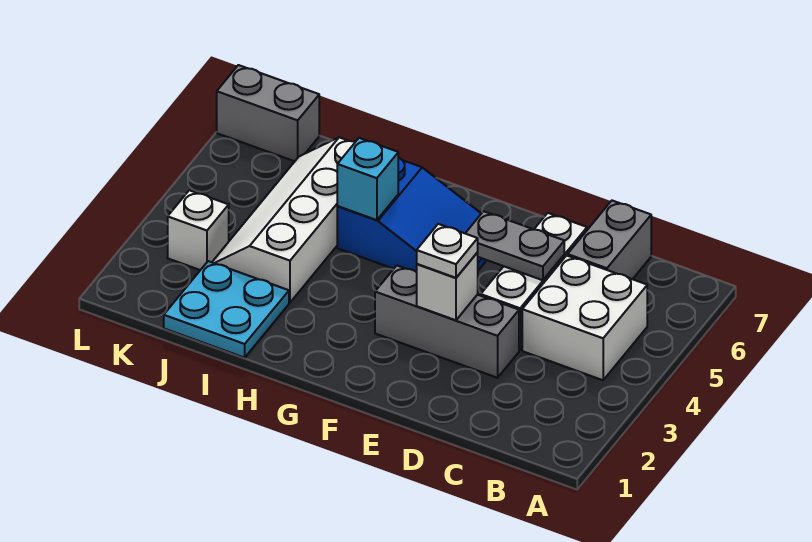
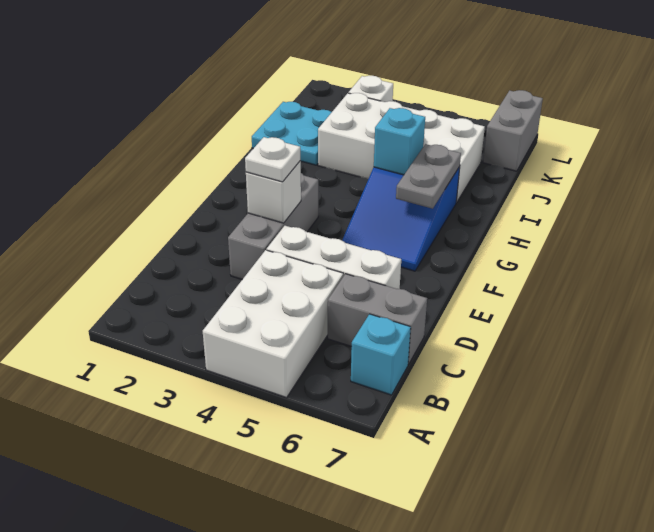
white brick B4:C5 level 1 -> white brick A4:C5 level 1
none -> cyan brick B7 level 1
grey plate D5:E5 level 2 -> grey plate G6:H6 level 2
white slope I3:J6 level 1 top I -> white brick I3:J6 level 1

